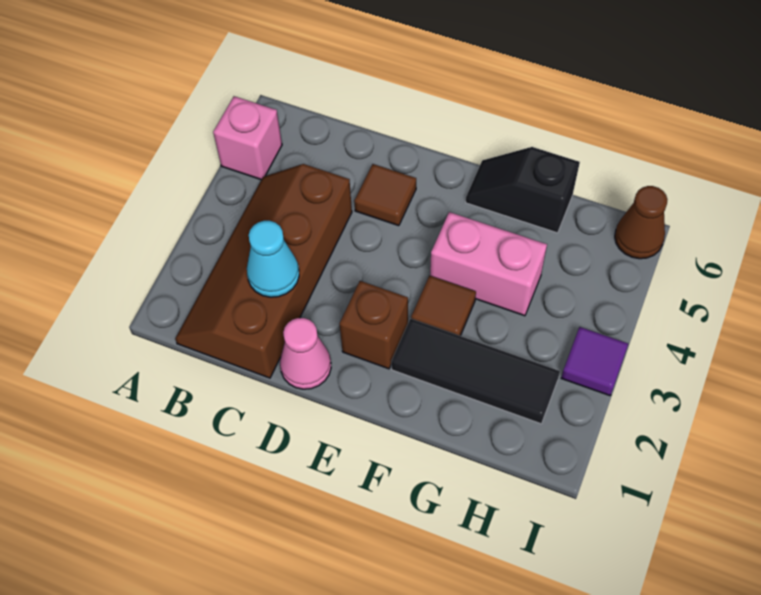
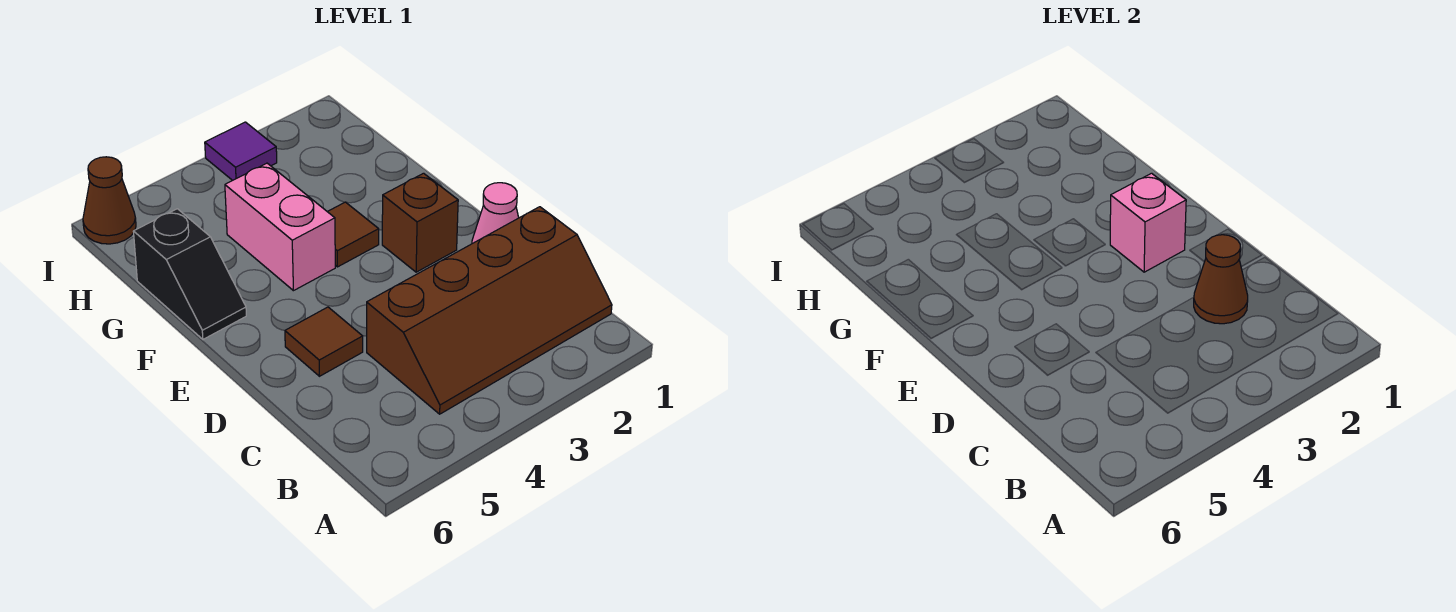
pink brick A5 level 1 -> pink brick E2 level 2
cyan cone C2 level 2 -> brown cone C2 level 2
black tile F2:H2 level 1 -> none

